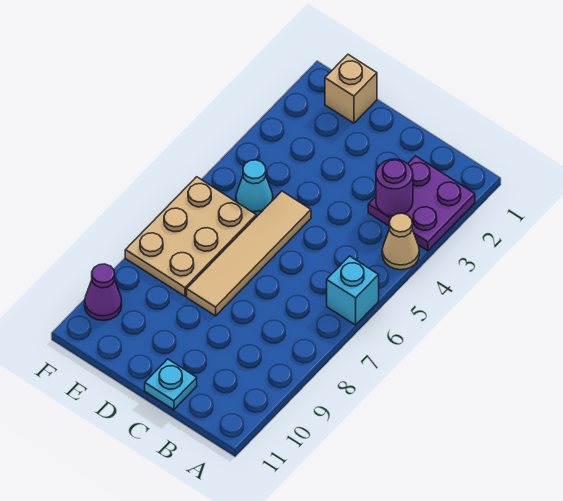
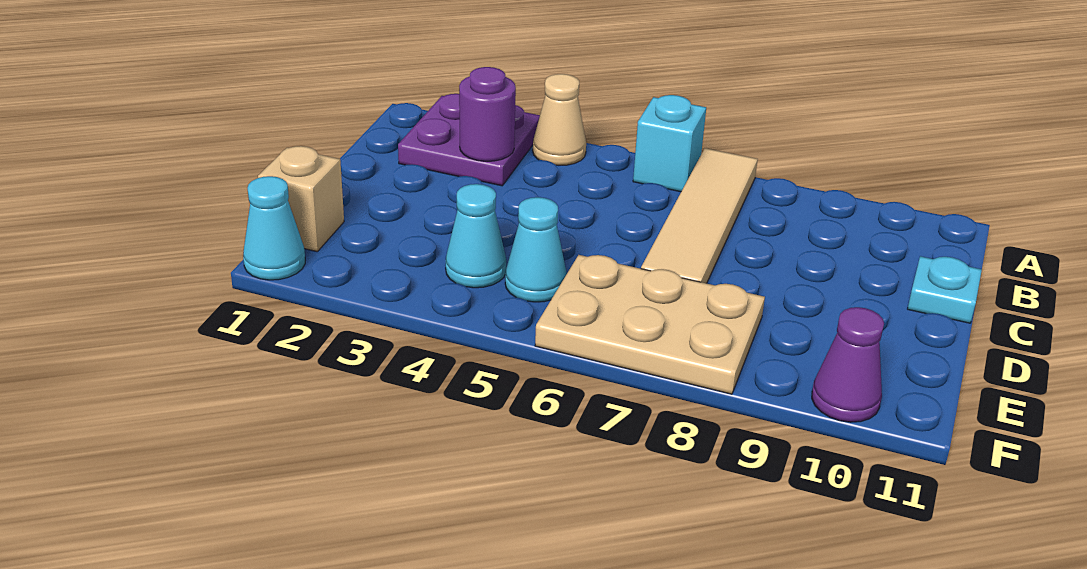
tan tile D5:D8 level 1 -> tan tile A7:D7 level 1
none -> cyan cone E4 level 1
none -> cyan cone F1 level 1

